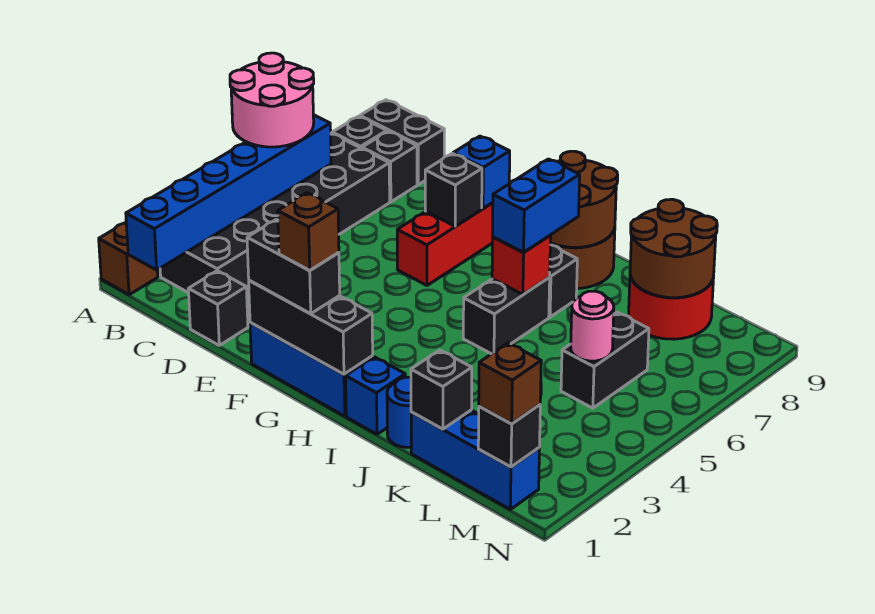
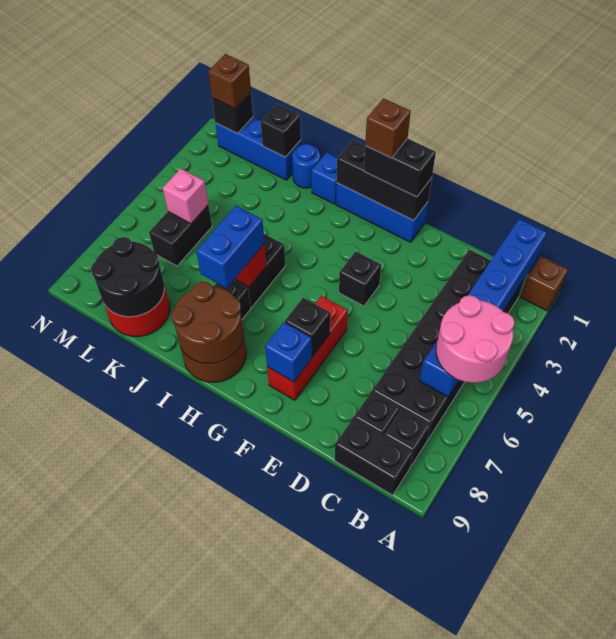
black brick D1 level 1 -> black brick F4 level 1
brown round brick K8:L9 level 2 -> black round brick K8:L9 level 2
pink round brick L5 level 2 -> pink brick L5 level 2

